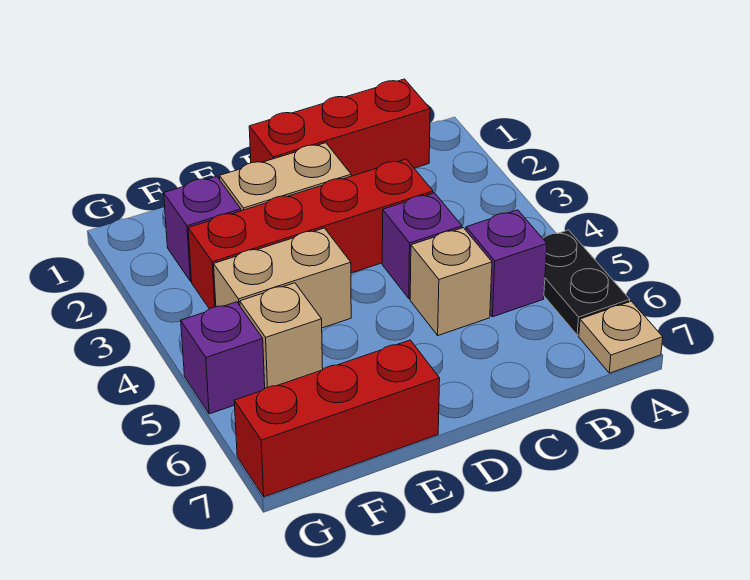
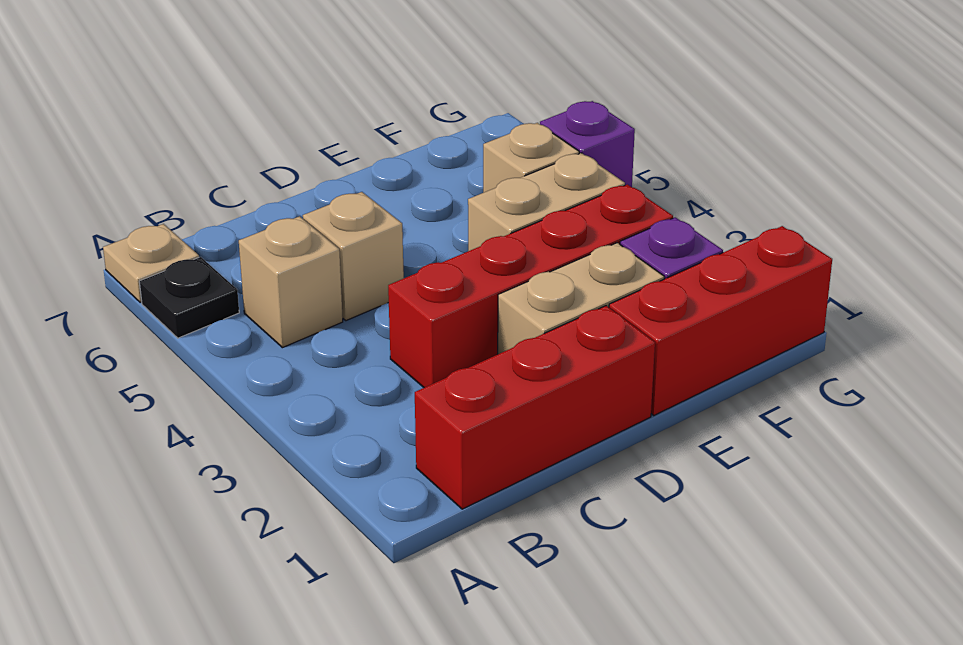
black plate A5:A6 level 1 -> black plate A6 level 1
purple brick B5 level 1 -> tan brick B5 level 1
purple brick C4 level 1 -> none
red brick E7:G7 level 1 -> red brick E1:G1 level 1

